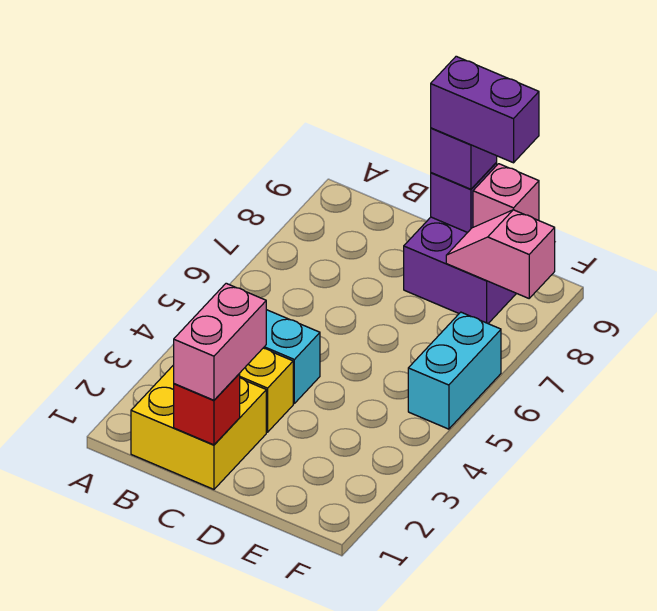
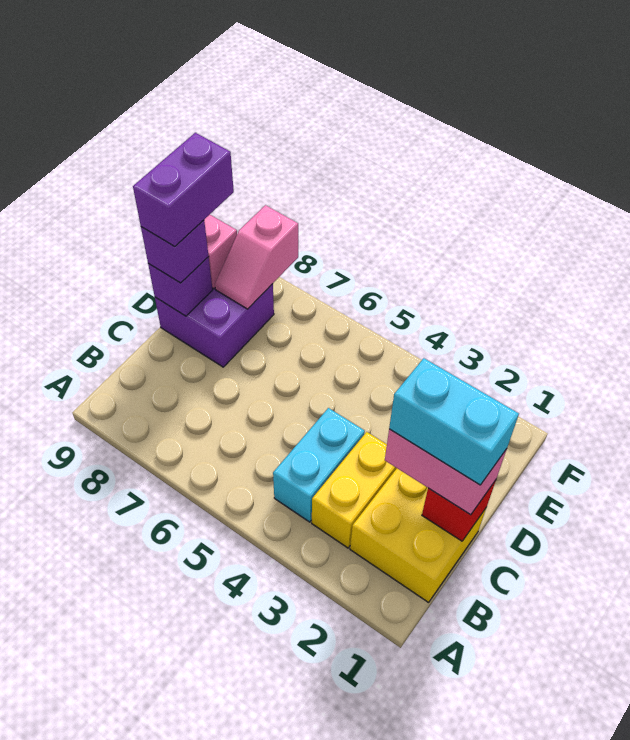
cyan brick F5:F6 level 1 -> cyan brick C1:C2 level 4

